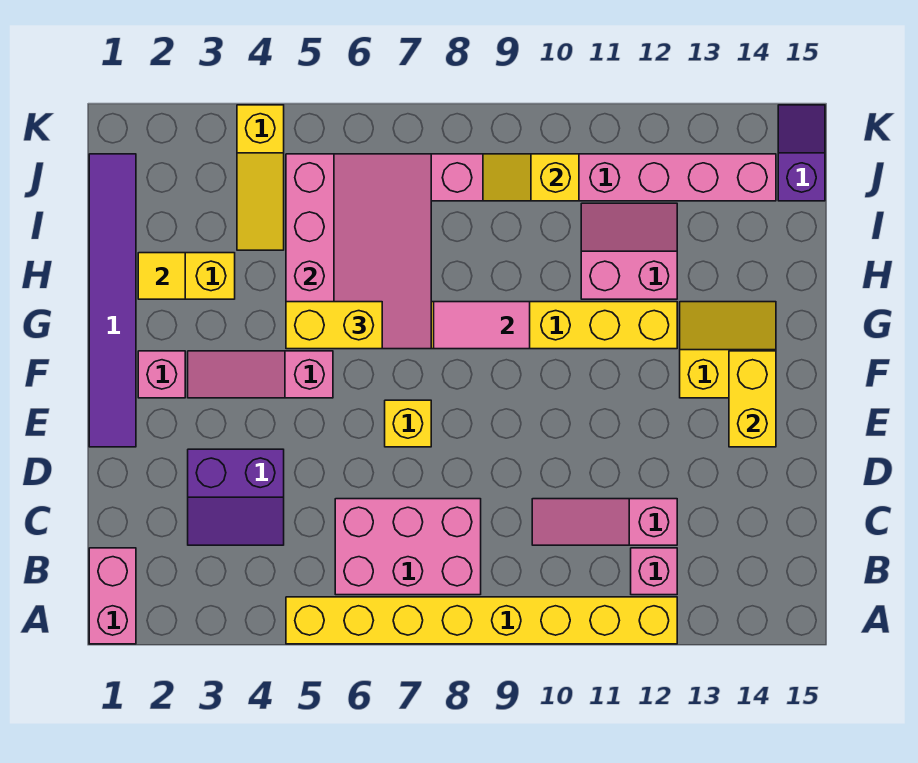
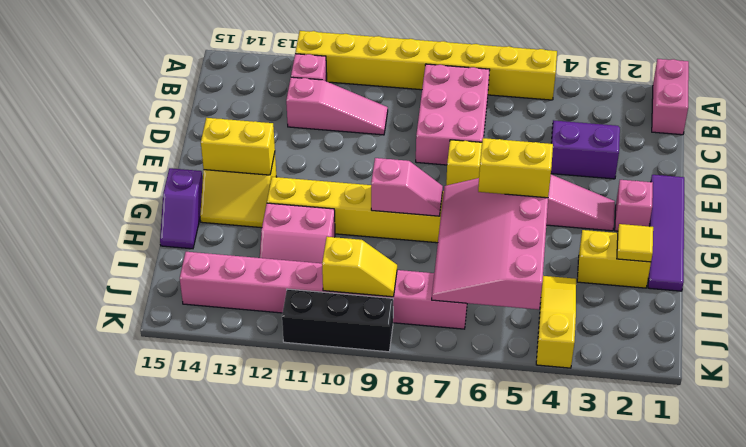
pink brick B6:C8 level 1 -> pink brick B7:D8 level 1
purple tile E1:J1 level 1 -> purple tile E1:H1 level 1
yellow brick E14:F14 level 2 -> yellow brick F13:F14 level 2
pink tile G8:G9 level 2 -> pink slope G8:G9 level 2 top 9
purple slope J15:K15 level 1 top J -> purple slope G15:H15 level 1 top G
none -> black brick K9:K11 level 1

